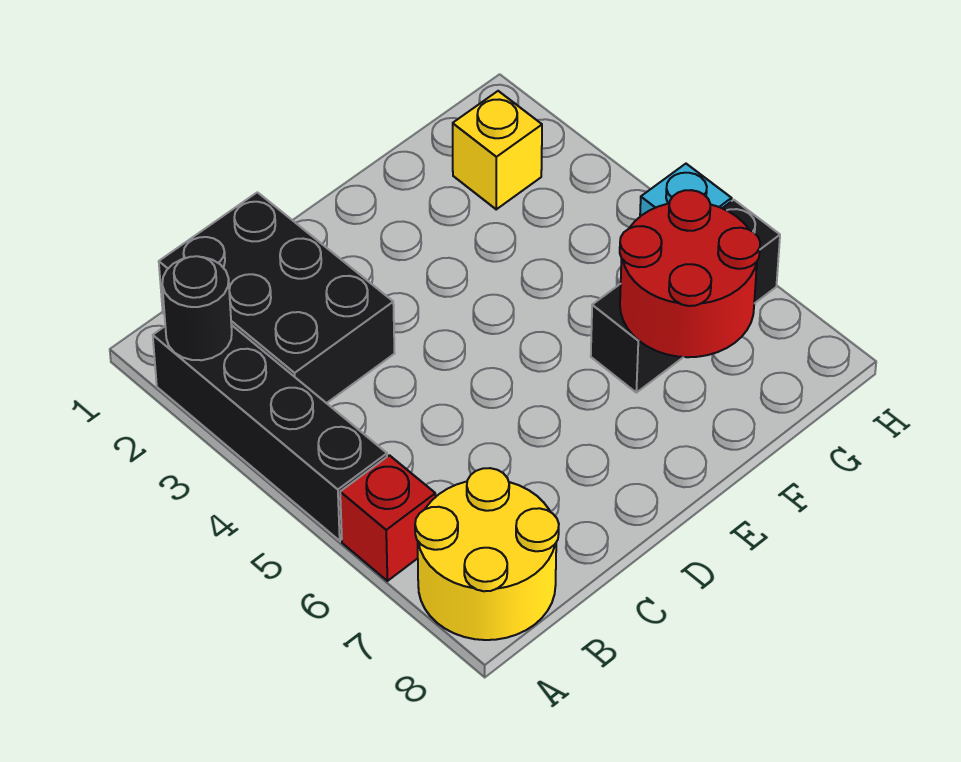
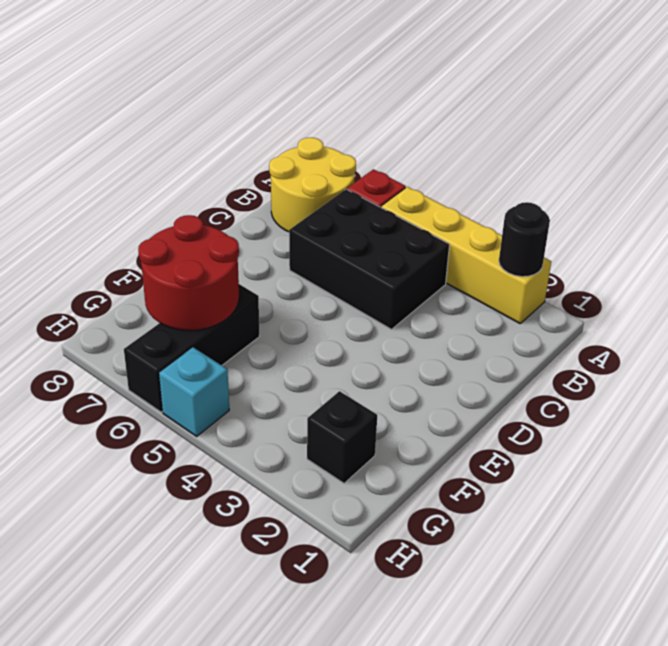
black brick A2:A5 level 1 -> yellow brick A2:A5 level 1
black brick B1:C3 level 1 -> black brick B4:C6 level 1
yellow brick G2 level 1 -> black brick G2 level 1

